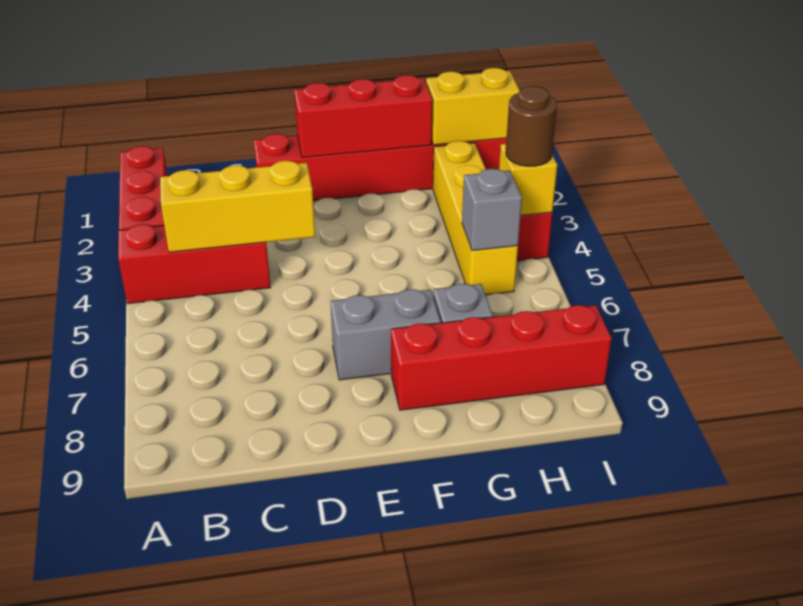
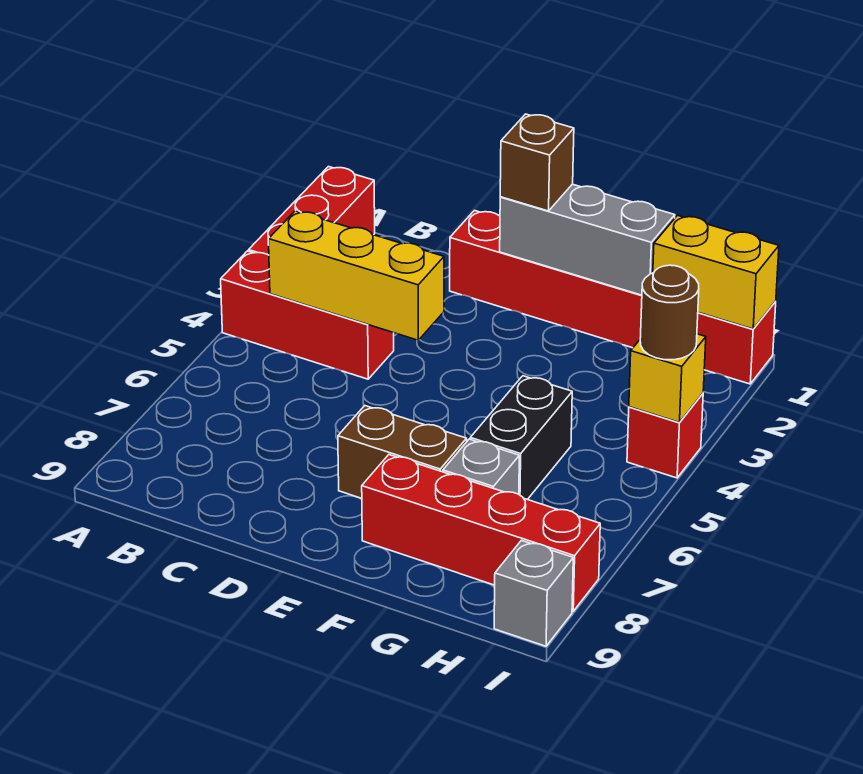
red brick E1:G1 level 2 -> grey brick E1:G1 level 2
none -> brown brick E1 level 3
grey brick E7:F7 level 1 -> brown brick E7:F7 level 1
none -> black brick G5:G6 level 1
yellow brick H2:H5 level 1 -> none
grey brick H5 level 2 -> grey brick I9 level 1

